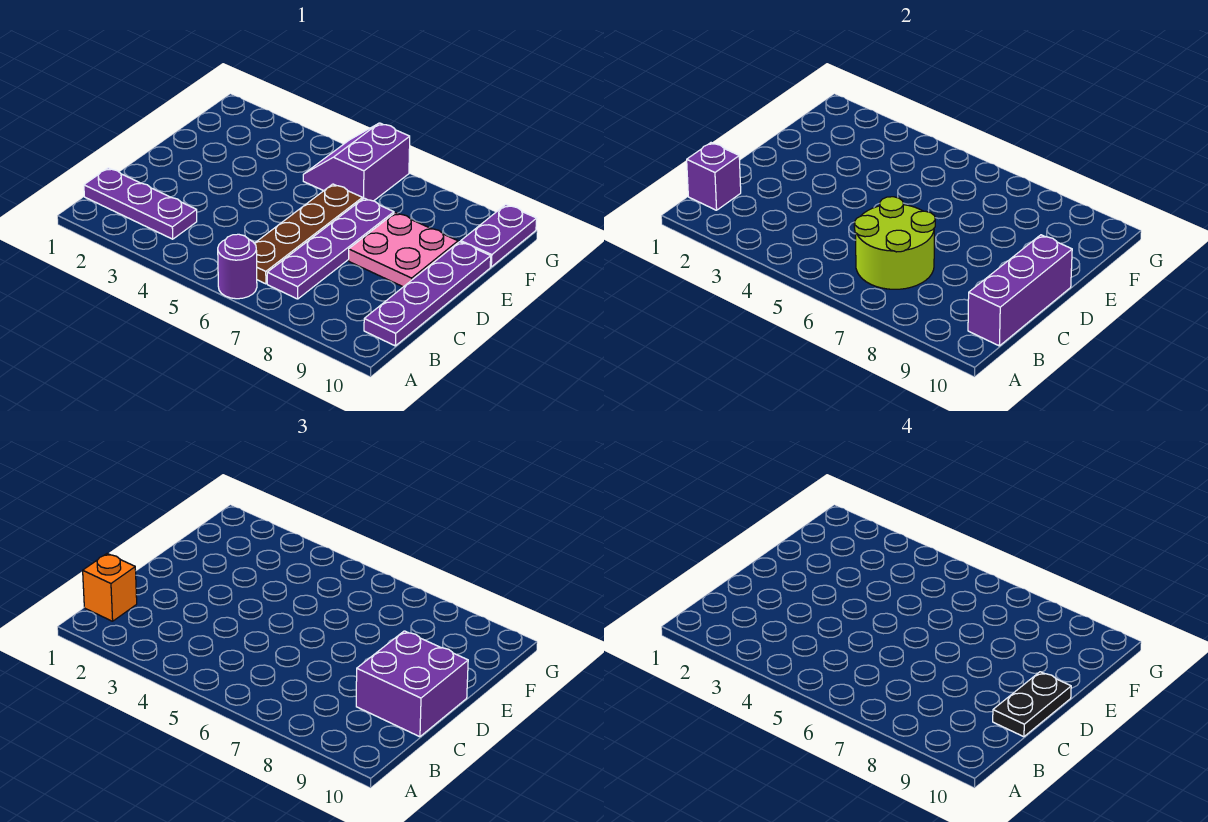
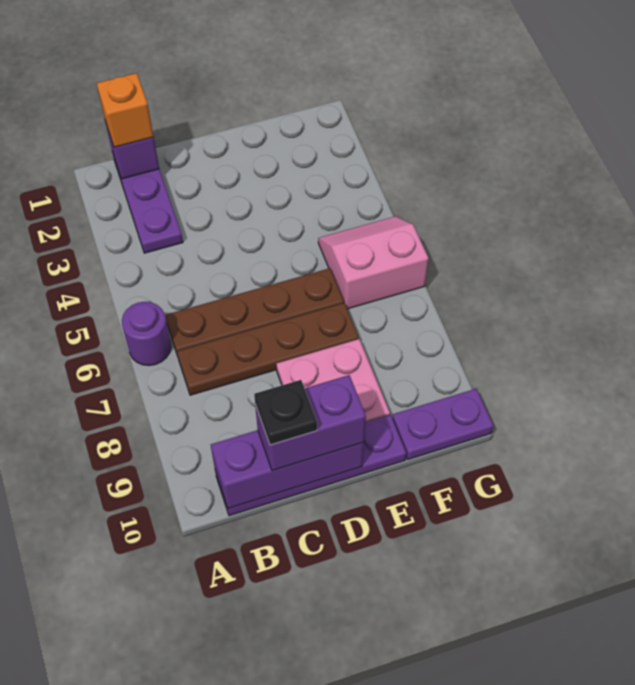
lime round brick B6:C7 level 2 -> none
purple plate B7:E7 level 1 -> brown plate B7:E7 level 1
purple brick C9:D10 level 3 -> purple brick C10:D10 level 3
black plate C10:D10 level 4 -> black plate C10 level 4
purple slope F5:G6 level 1 top 6 -> pink slope F5:G6 level 1 top 6

